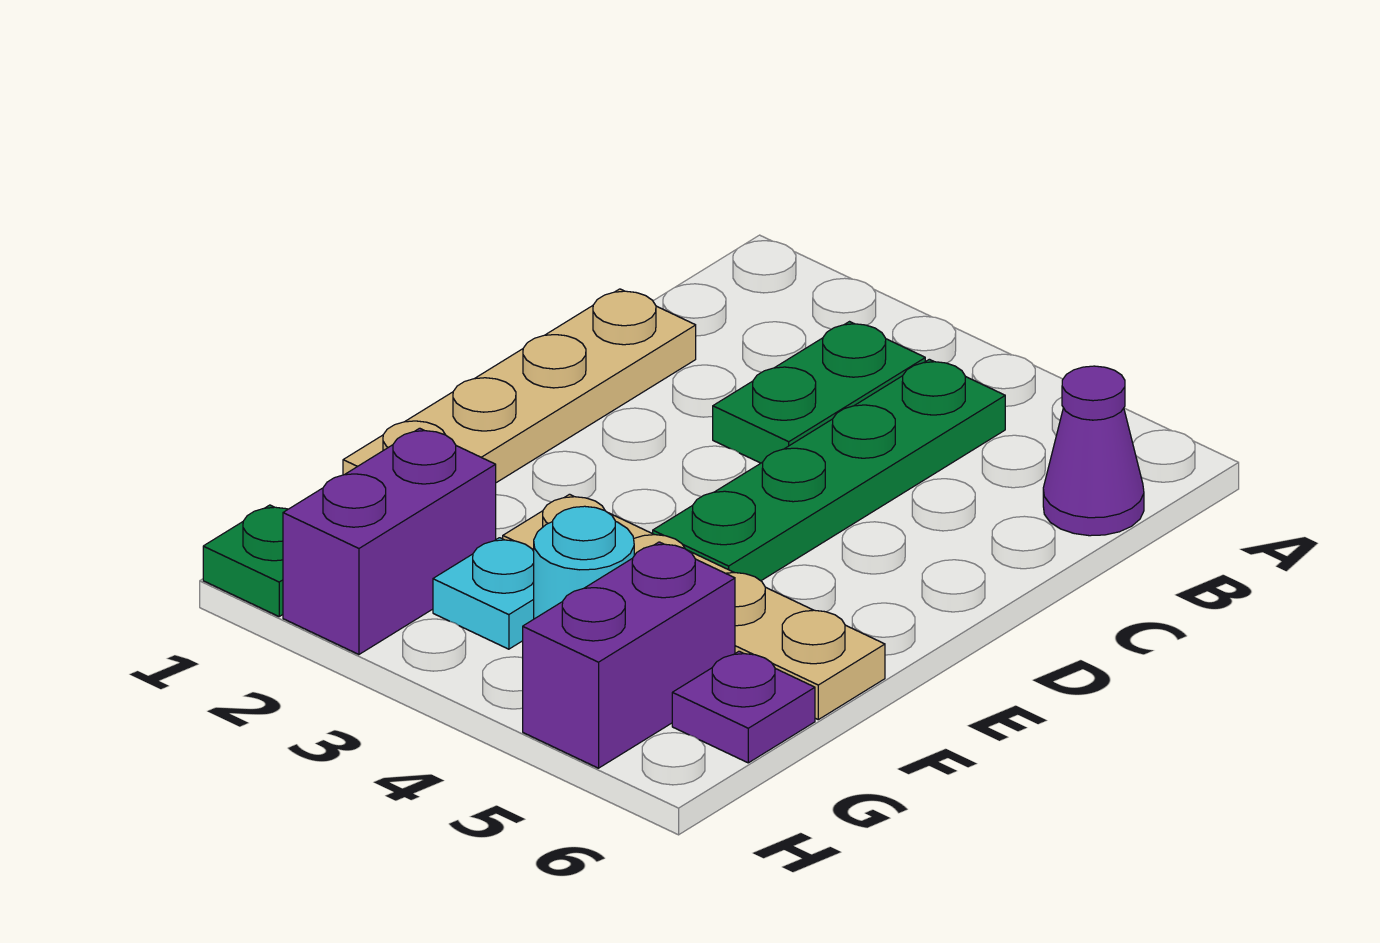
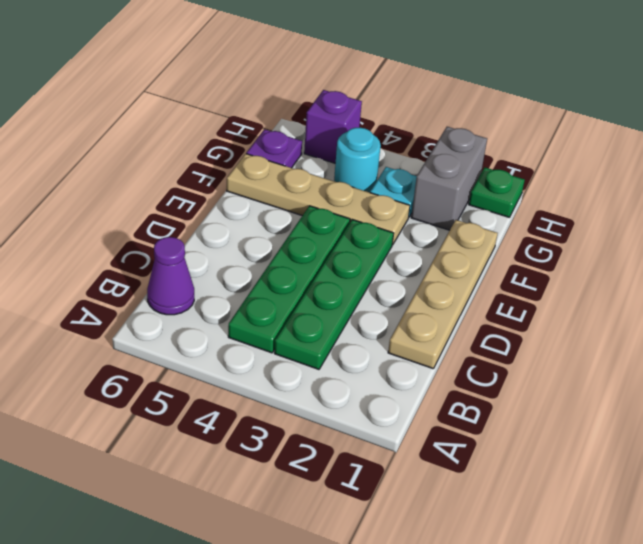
green plate B3:C3 level 1 -> green plate B3:E3 level 1
purple brick G2:H2 level 1 -> grey brick G2:H2 level 1
purple brick G5:H5 level 1 -> purple brick H5 level 1

